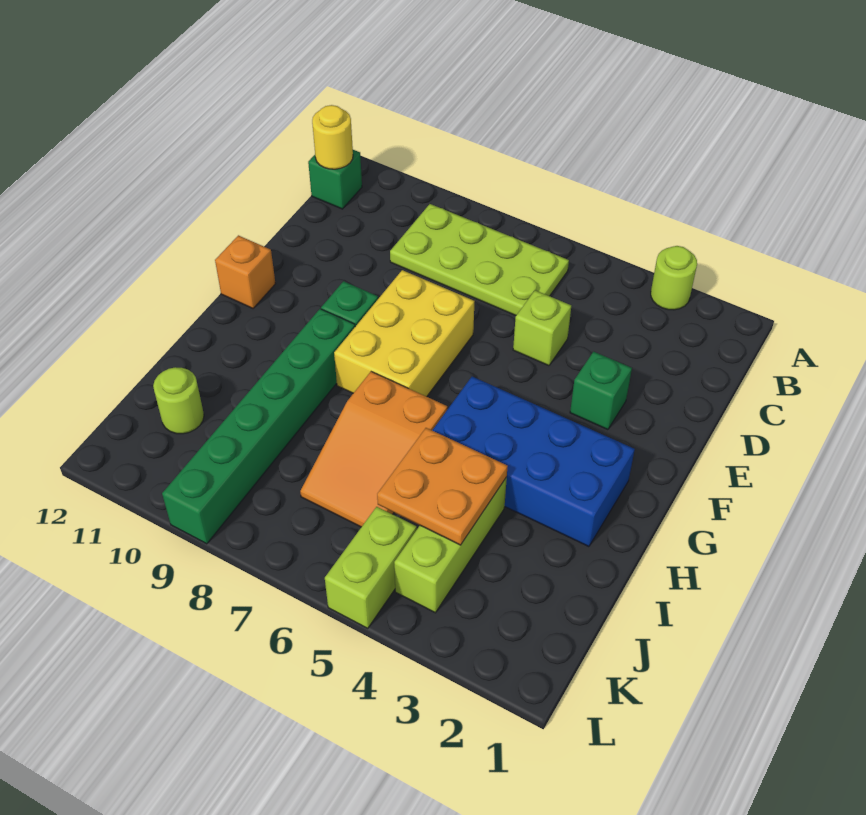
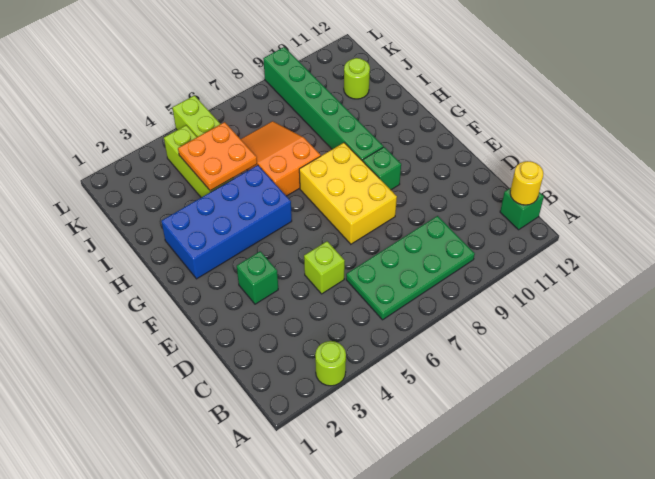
lime plate B6:C9 level 1 -> green plate B6:C9 level 1
orange brick F12 level 1 -> none

